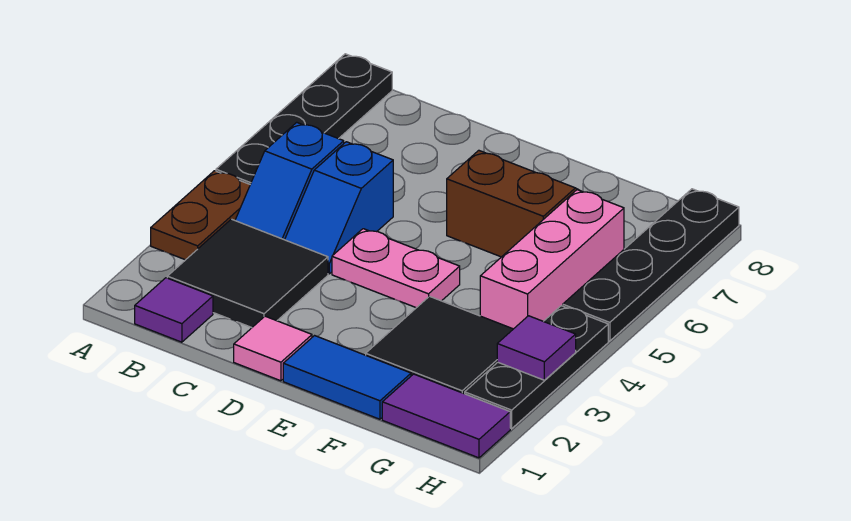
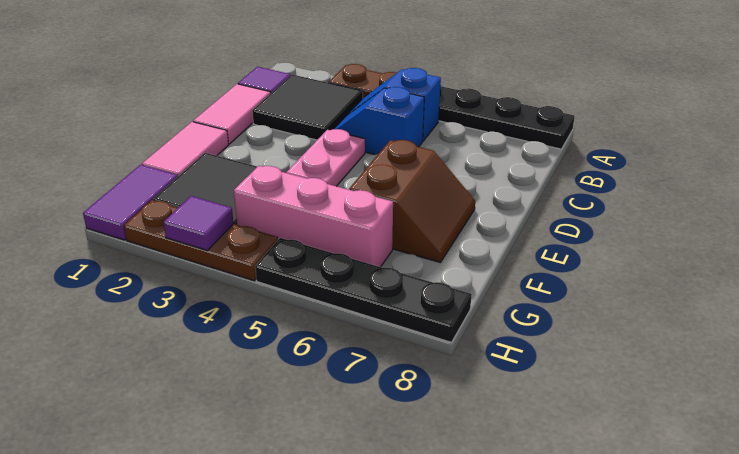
pink tile D1 level 1 -> pink tile C1:D1 level 1
blue tile E1:F1 level 1 -> pink tile E1:F1 level 1
black plate H2:H4 level 1 -> brown plate H2:H4 level 1

